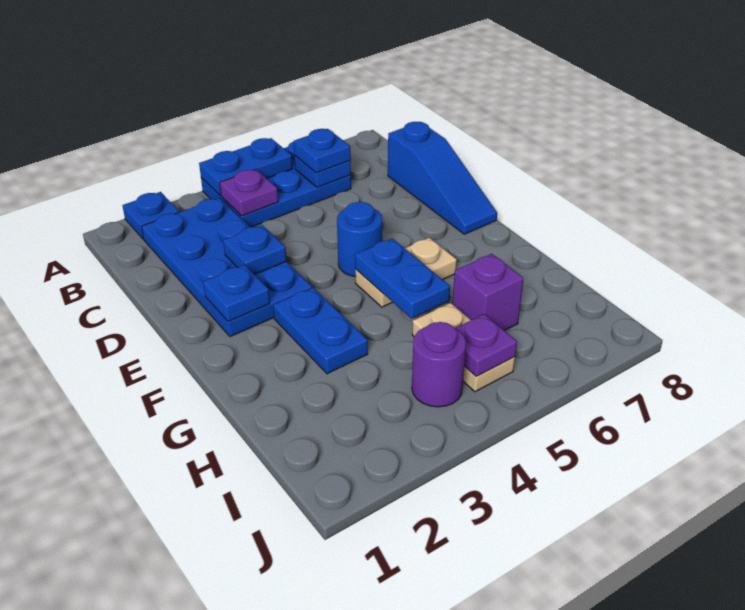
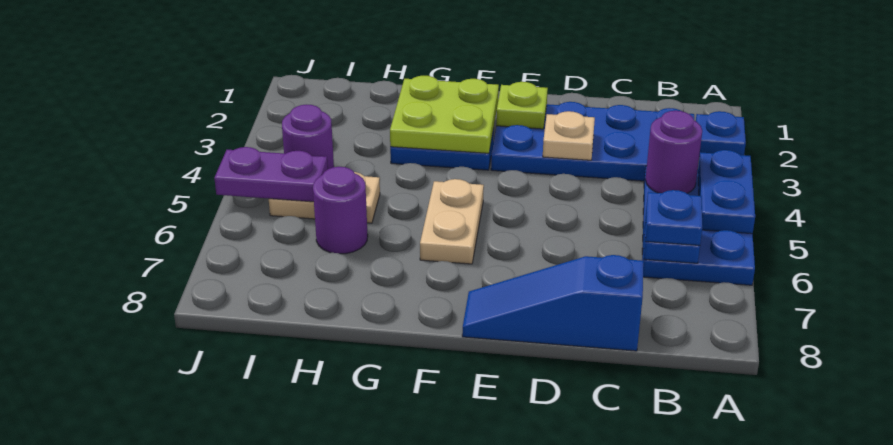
purple plate B4 level 2 -> purple round brick B4 level 2
blue plate D3 level 2 -> tan plate D3 level 2
blue plate E2 level 2 -> lime plate E2 level 2
blue round brick E5 level 1 -> none
none -> lime plate F2:G3 level 2
blue plate F5:G5 level 2 -> none
purple brick H6 level 1 -> purple round brick H6 level 1
purple plate I5 level 2 -> purple plate I5:J5 level 2

